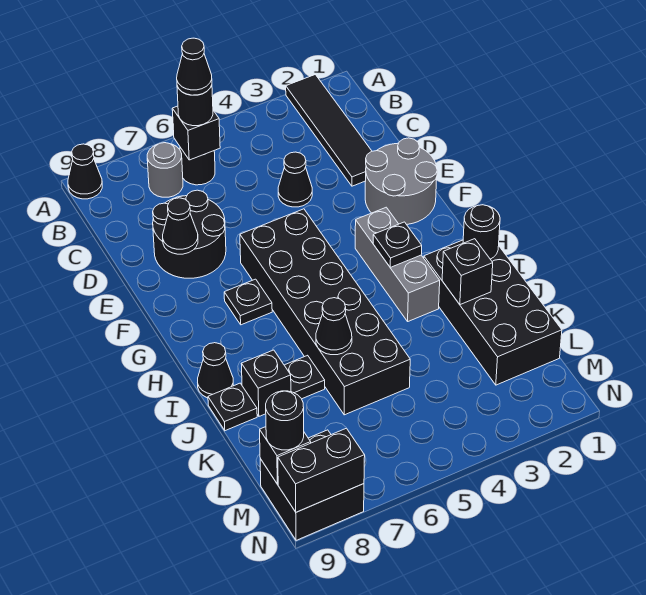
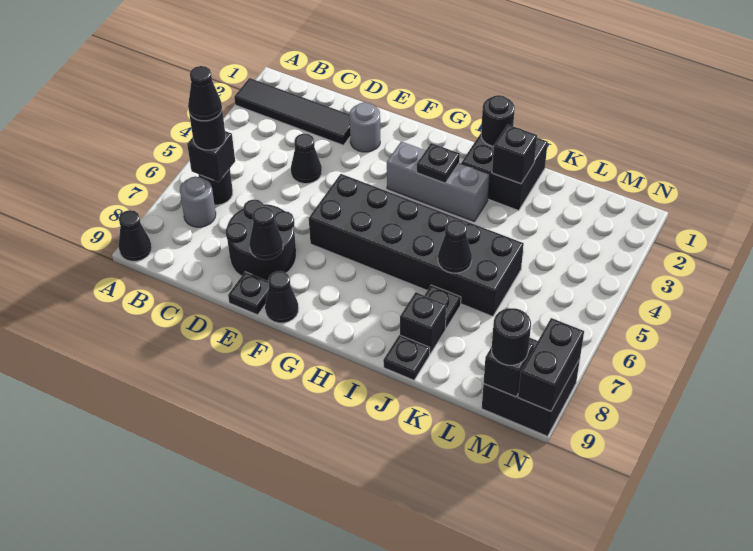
grey round brick E1:F2 level 1 -> grey round brick E2 level 1
black plate G7 level 1 -> black plate E9 level 1
black brick I1:L2 level 1 -> black brick I1:J2 level 1
black cone I9 level 1 -> black cone F9 level 1

